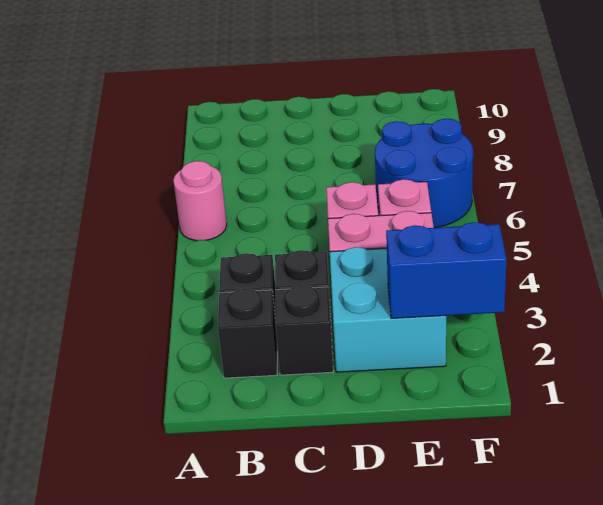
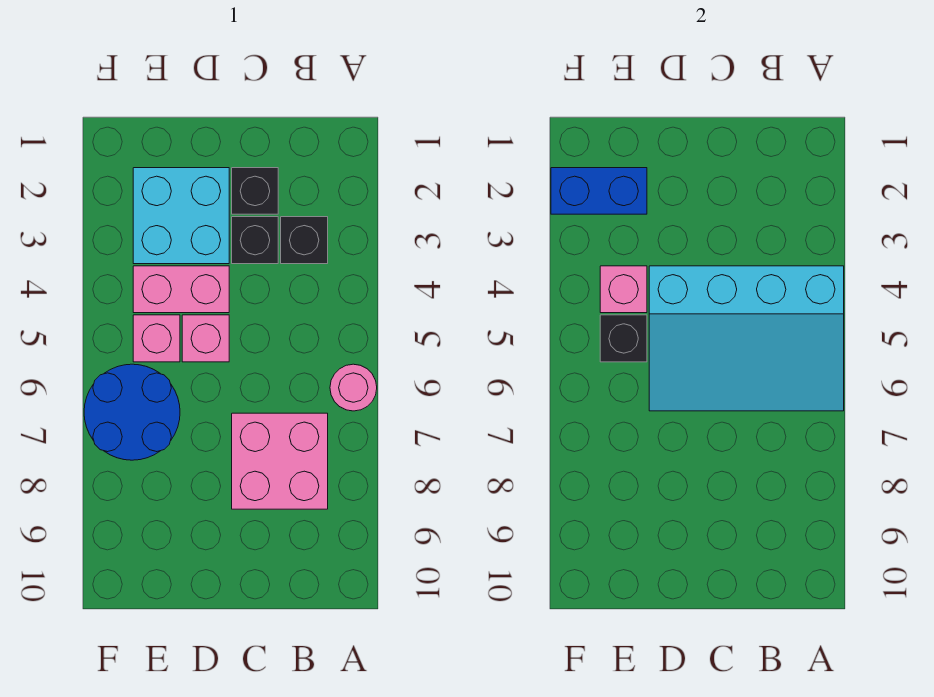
none -> cyan slope A4:D6 level 2 top 4
black brick B2 level 1 -> black brick E5 level 2
none -> pink brick B7:C8 level 1
none -> pink brick E4 level 2

